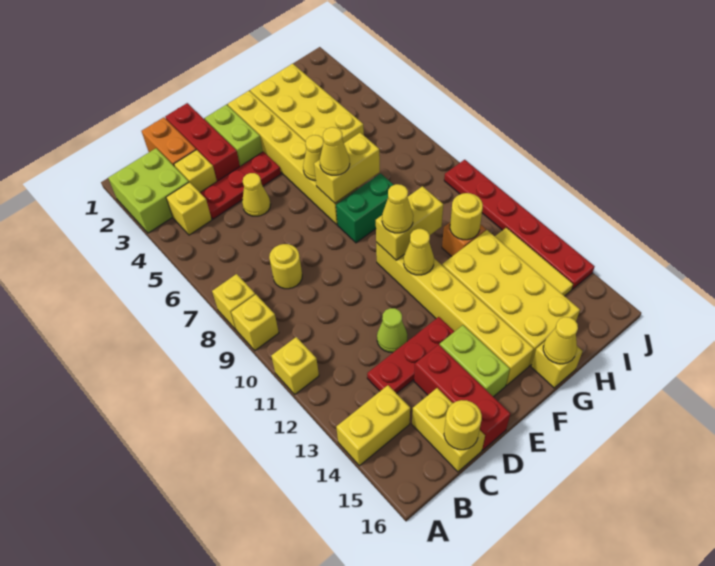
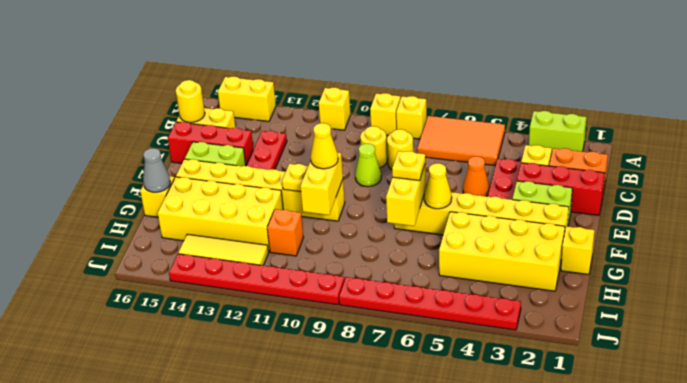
lime brick A2:B3 level 1 -> lime brick A2:A3 level 1
none -> orange tile A5:B7 level 1
yellow brick A14:B14 level 1 -> yellow brick A14:A15 level 1
yellow brick B4 level 1 -> yellow brick G1 level 1
yellow cone D5 level 1 -> orange cone D5 level 1
lime cone D12 level 1 -> lime cone D9 level 1
yellow cone F7 level 3 -> yellow plate F7 level 3
green brick F8:G8 level 1 -> none
yellow cone F11 level 2 -> yellow plate F11 level 2
yellow cone G16 level 2 -> grey cone G16 level 2
yellow round brick H11 level 2 -> yellow round brick C9 level 1
none -> red plate J3:J8 level 1

